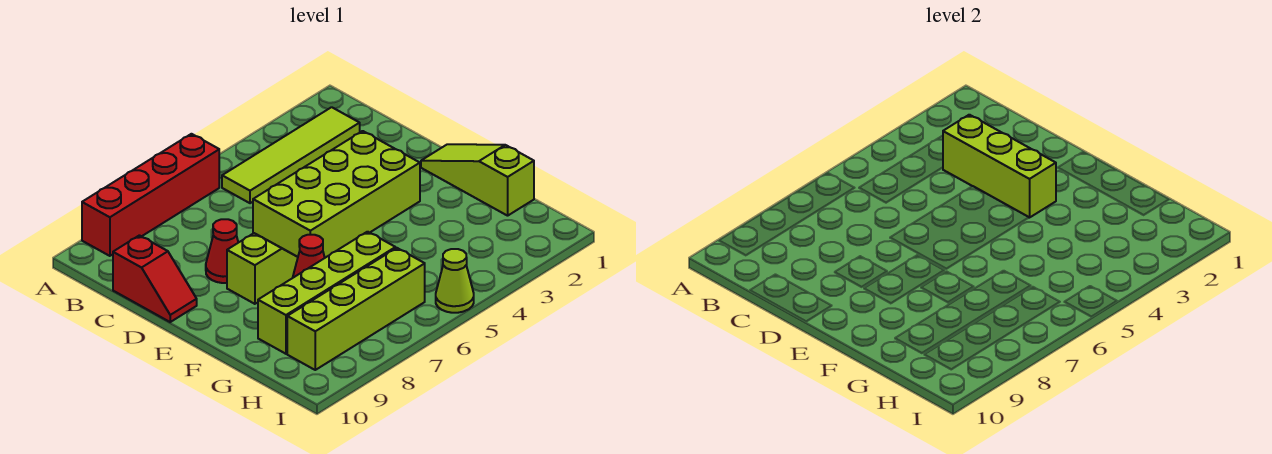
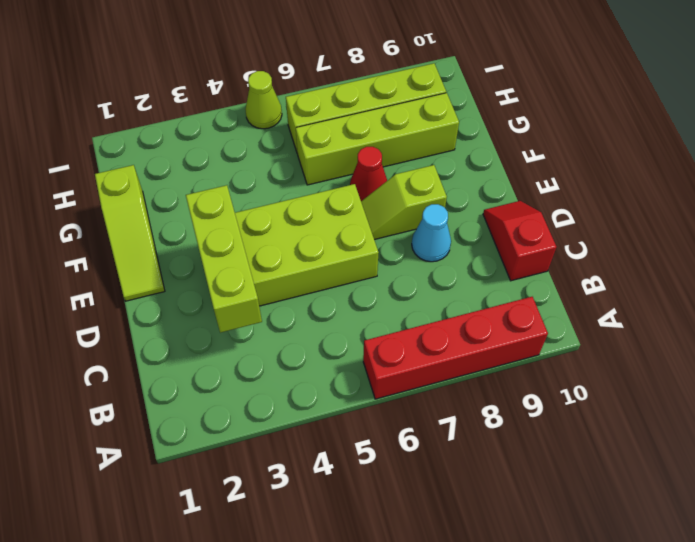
lime tile B2:B5 level 1 -> none
red cone D8 level 1 -> cyan cone D8 level 1

